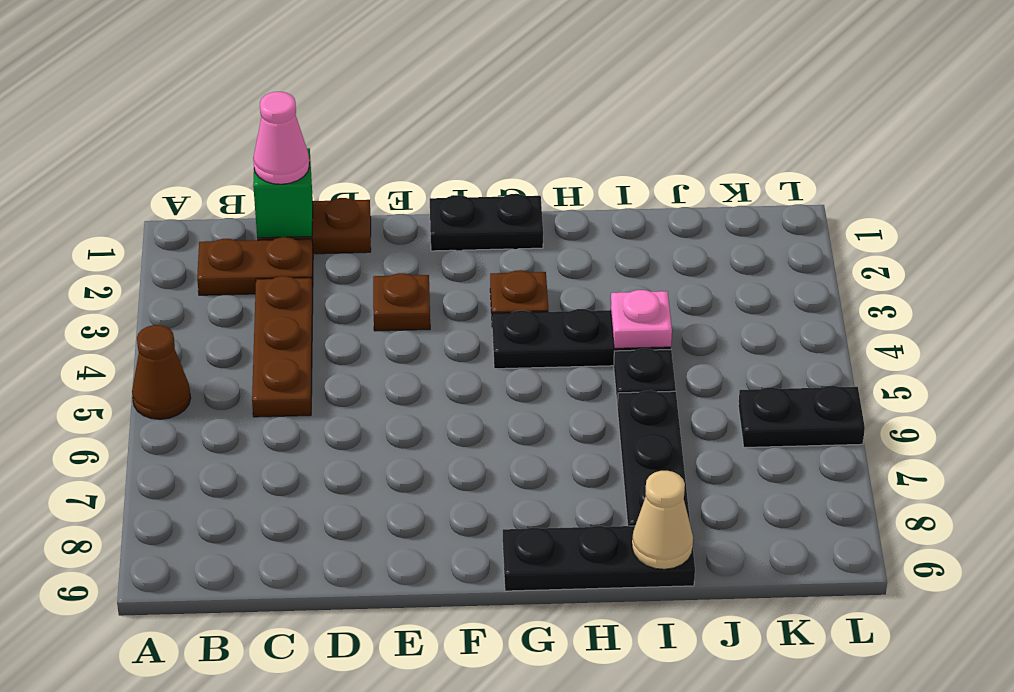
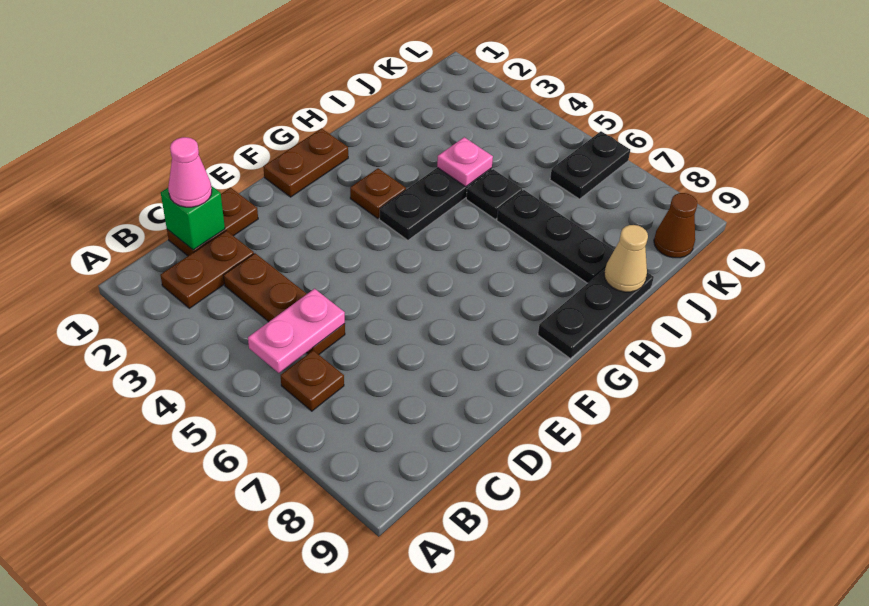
brown cone A5 level 1 -> brown cone K9 level 1
none -> pink plate B5:C5 level 2
brown plate E3 level 1 -> brown plate B6 level 1
black plate F1:G1 level 1 -> brown plate F1:G1 level 1

